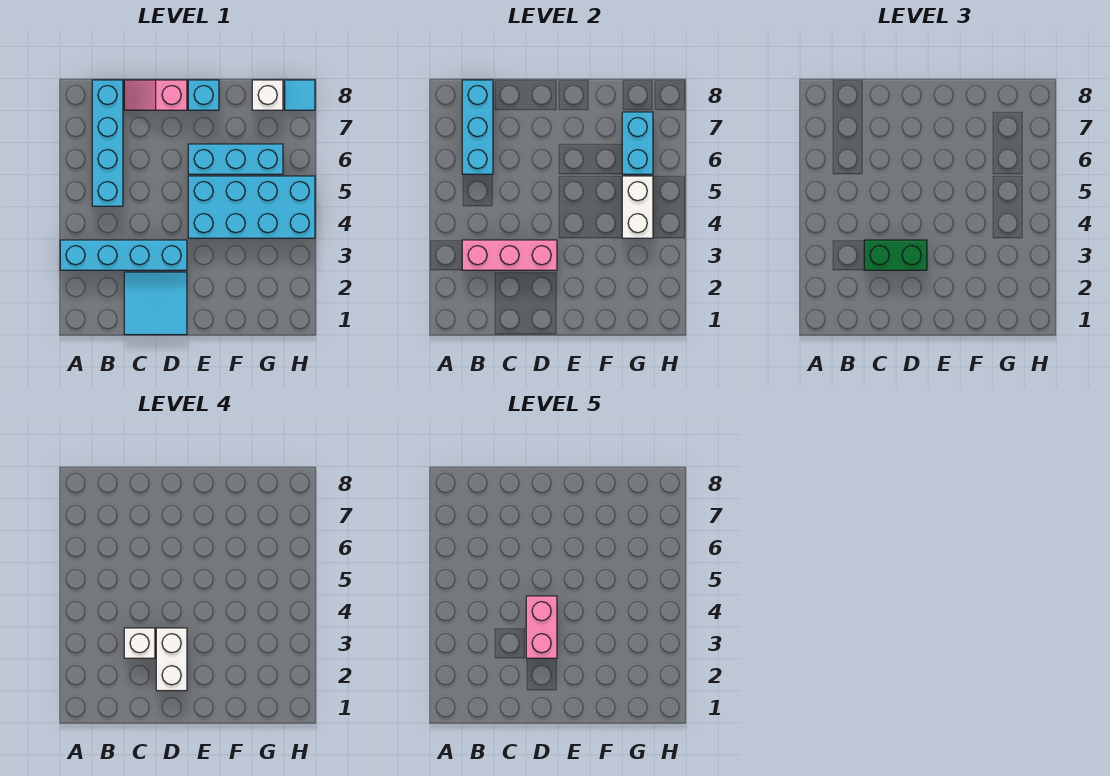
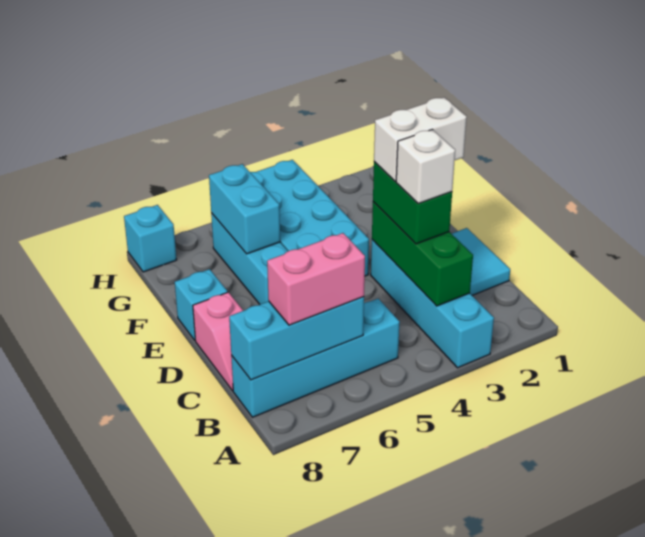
pink brick B3:D3 level 2 -> green brick B3:D3 level 2
pink brick D3:D4 level 5 -> pink brick B6:B7 level 3
white brick G4:G5 level 2 -> none
cyan brick G6:G7 level 2 -> cyan brick F6:G6 level 2
white brick G8 level 1 -> none
cyan tile H8 level 1 -> cyan brick H8 level 1

